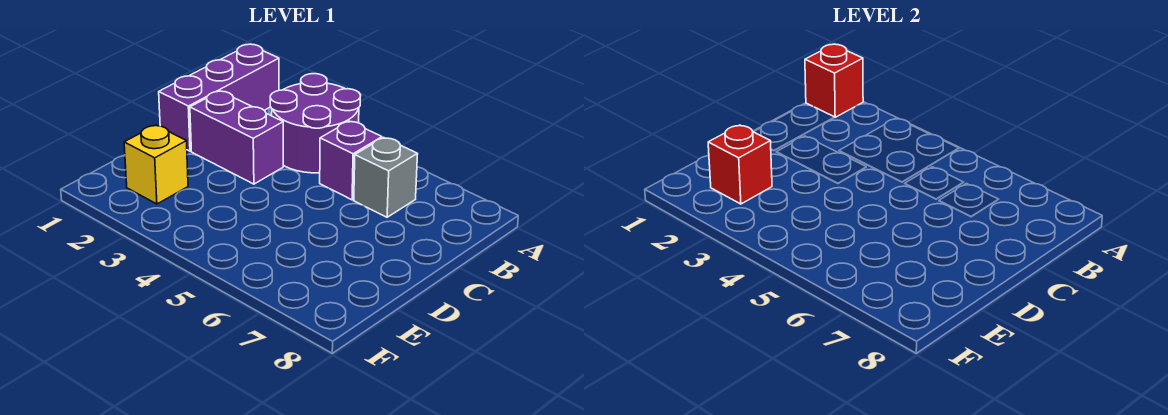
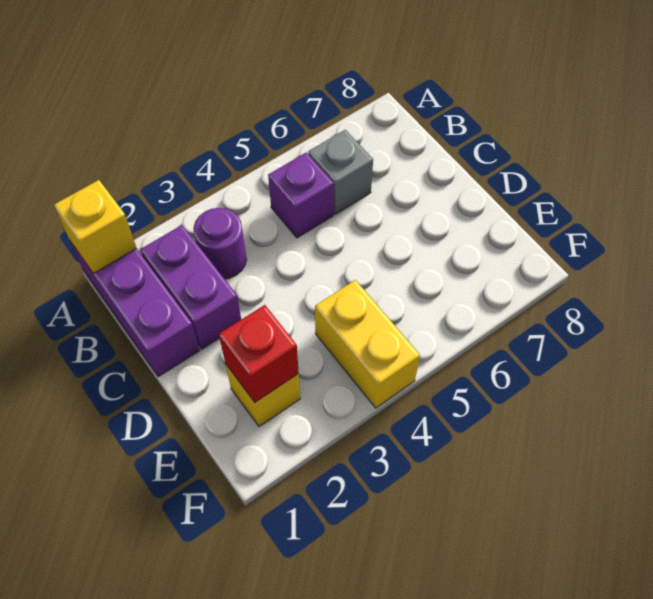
red brick A1 level 2 -> yellow brick A1 level 2
purple round brick A3:B4 level 1 -> purple round brick B3 level 1
purple brick C2:C3 level 1 -> purple brick B2:C2 level 1
none -> yellow brick E4:F4 level 1

